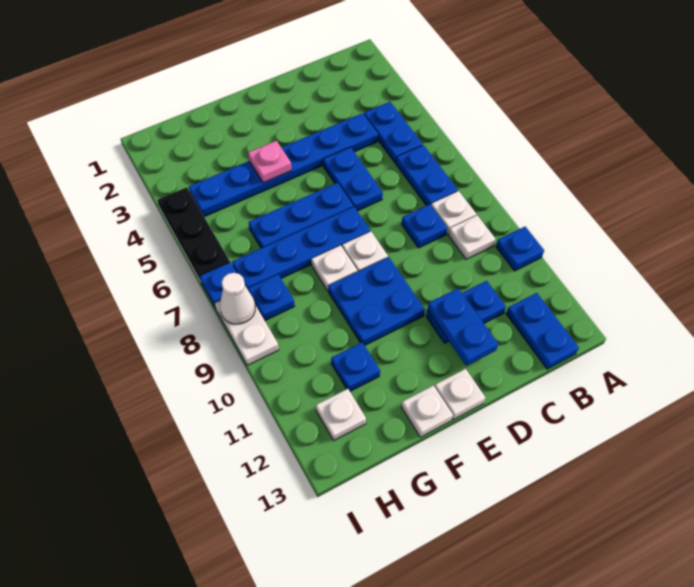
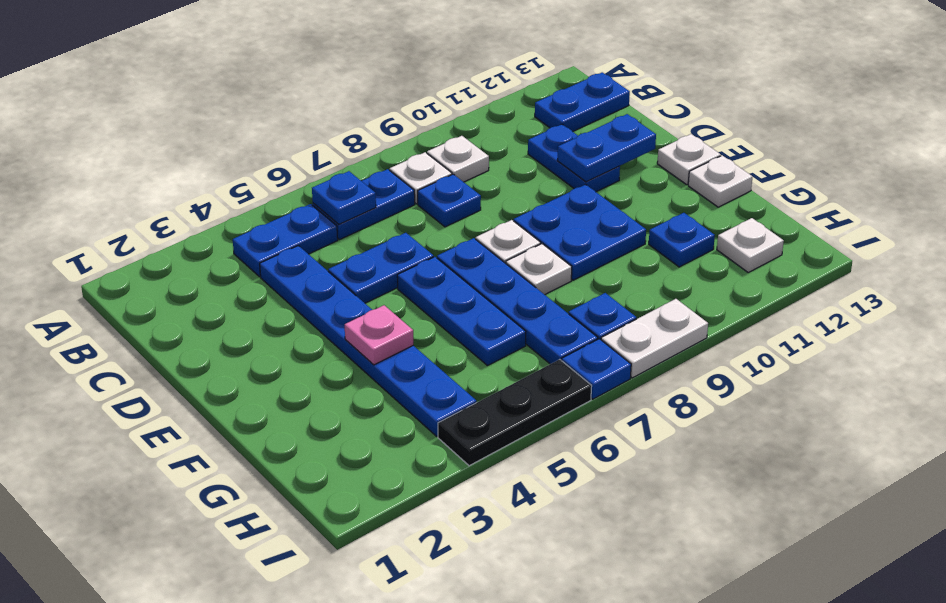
blue plate A10 level 1 -> blue plate B6 level 2
white cone I8 level 2 -> none

